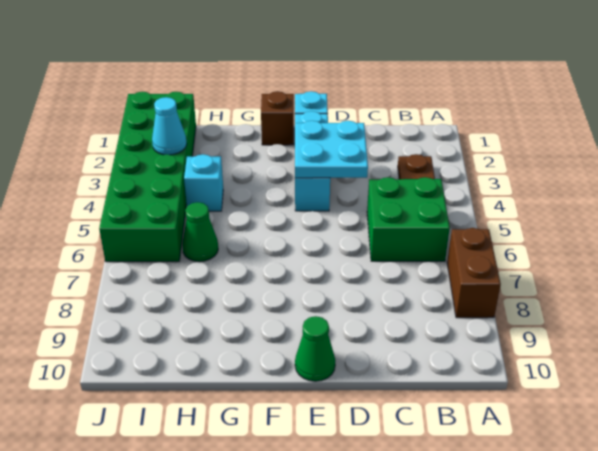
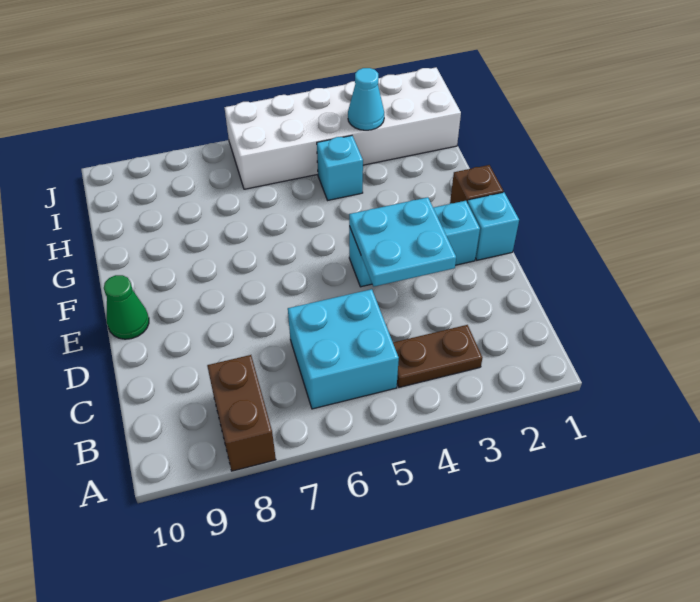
brown brick A7:A8 level 1 -> brown brick A8:B8 level 1
green brick B5:C6 level 1 -> cyan brick B5:C6 level 1
green cone H6 level 1 -> none
green brick I1:J6 level 1 -> white brick I1:J6 level 1

